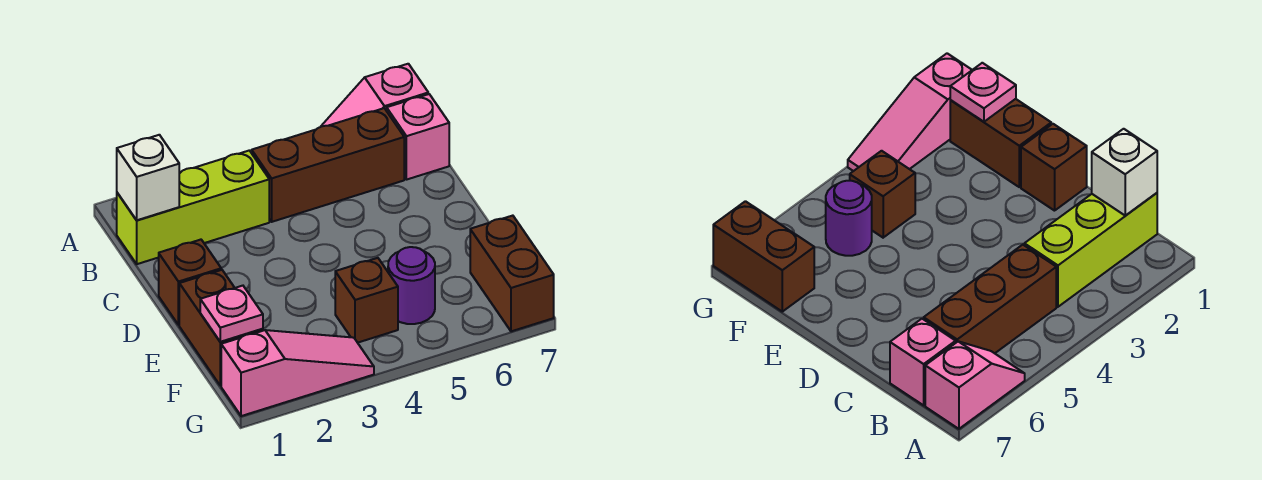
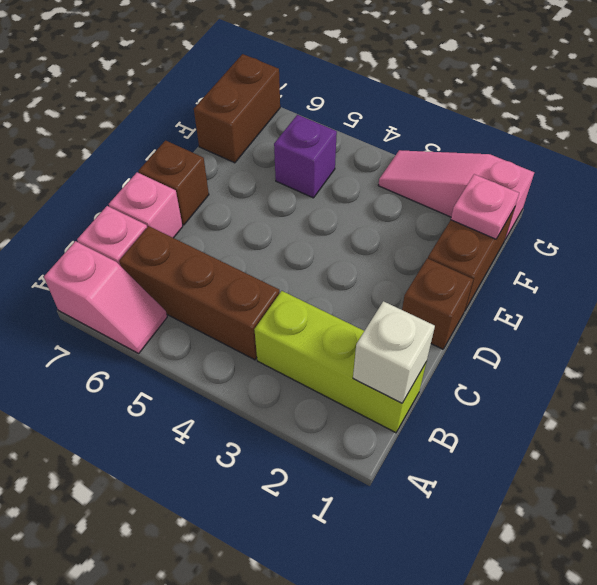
none -> pink brick C7 level 1
brown brick F4 level 1 -> brown brick D7 level 1
purple round brick F5 level 1 -> purple brick F5 level 1

